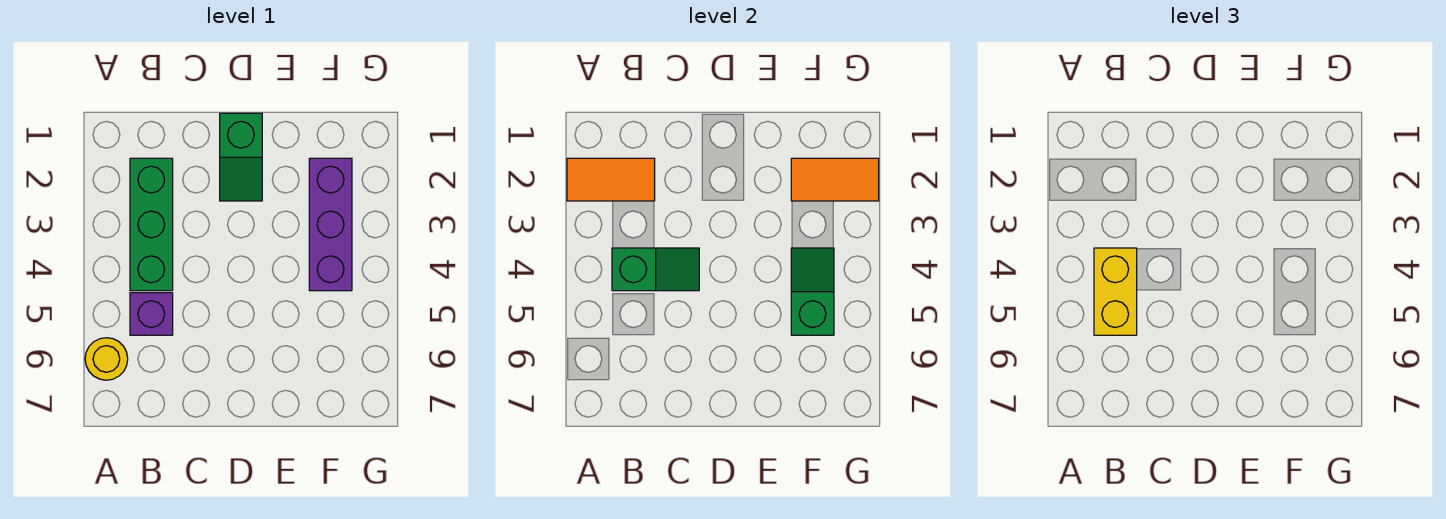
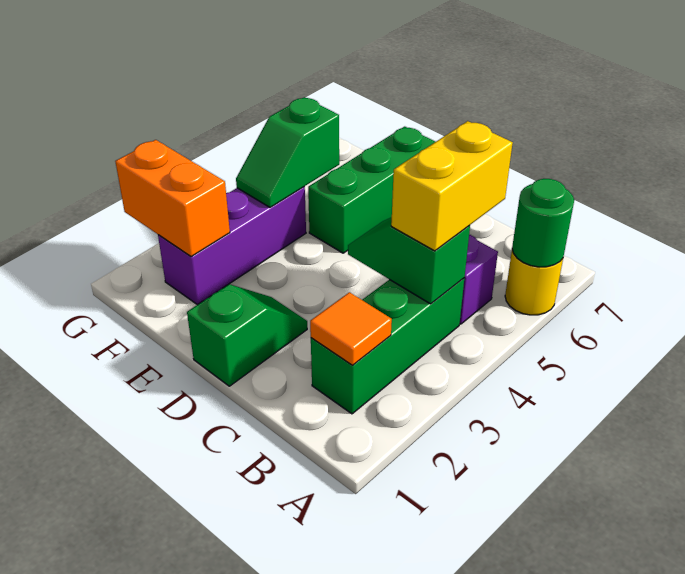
orange tile A2:B2 level 2 -> orange tile B2 level 2
none -> green round brick A6 level 2
none -> green brick E5:E7 level 1
orange tile F2:G2 level 2 -> orange brick F2:G2 level 2

